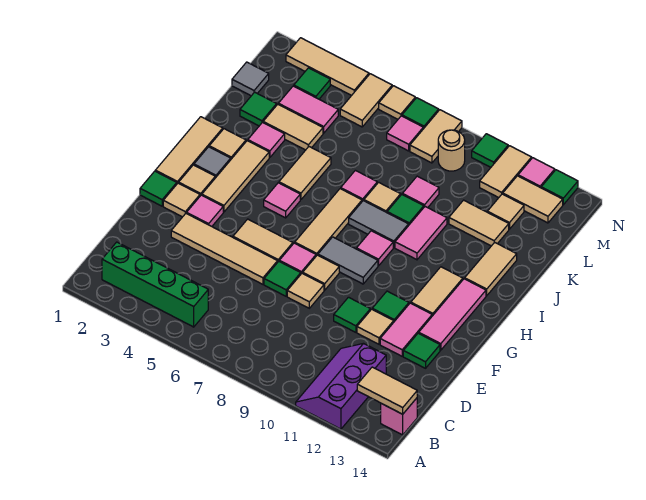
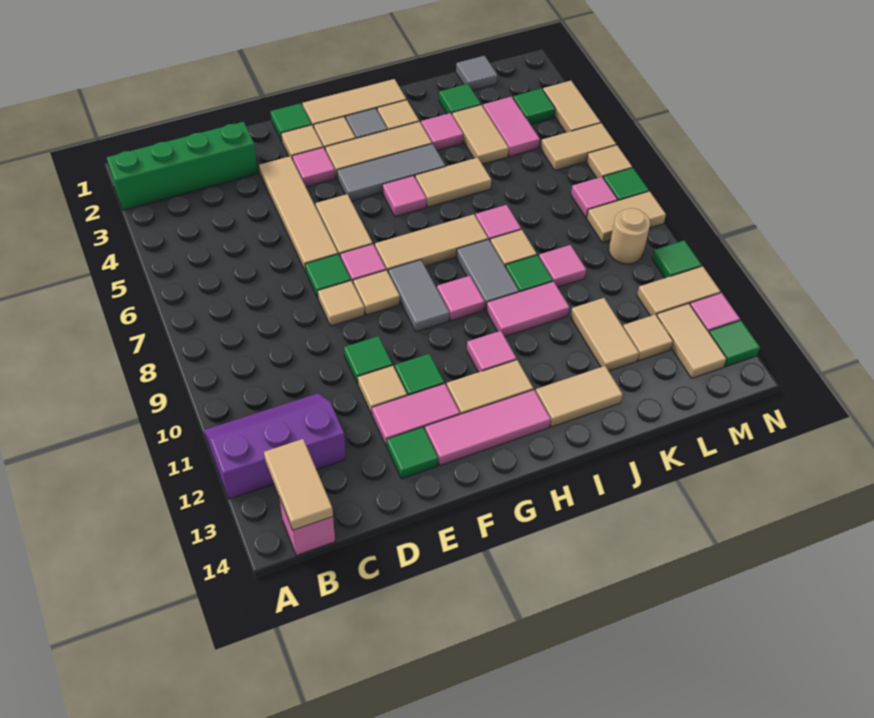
green brick B2:B5 level 1 -> green brick A2:D2 level 1
none -> grey tile G4:I4 level 1
none -> pink tile H11 level 1
tan tile N2:N4 level 1 -> tan tile N3:N4 level 1

